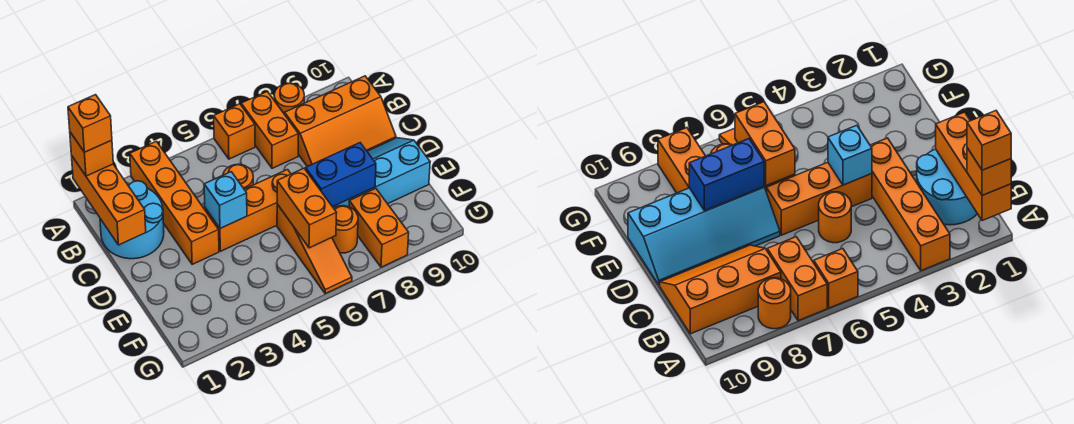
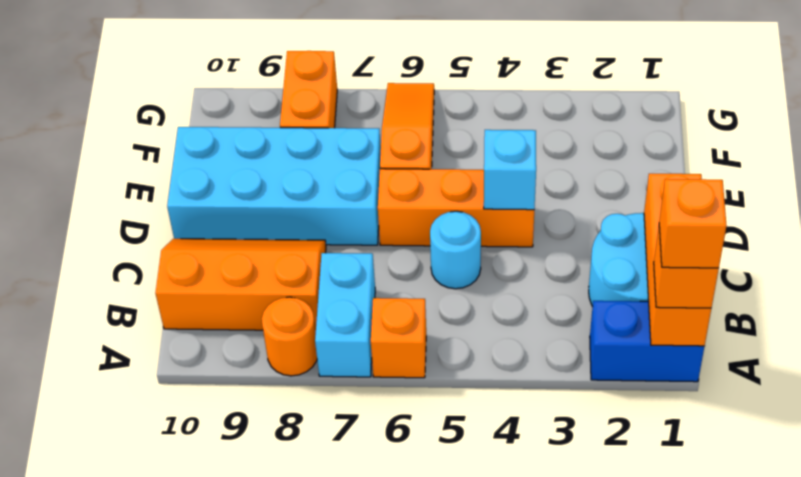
orange brick A3:D3 level 1 -> none
orange brick A7:B7 level 1 -> cyan brick A7:B7 level 1
orange round brick C5 level 1 -> cyan round brick C5 level 1
cyan slope D7:E10 level 1 top E -> cyan brick D7:E10 level 1
orange brick E6:F6 level 2 -> none
blue brick E7:E8 level 2 -> blue brick A1:A2 level 1
orange round brick F7 level 1 -> none

